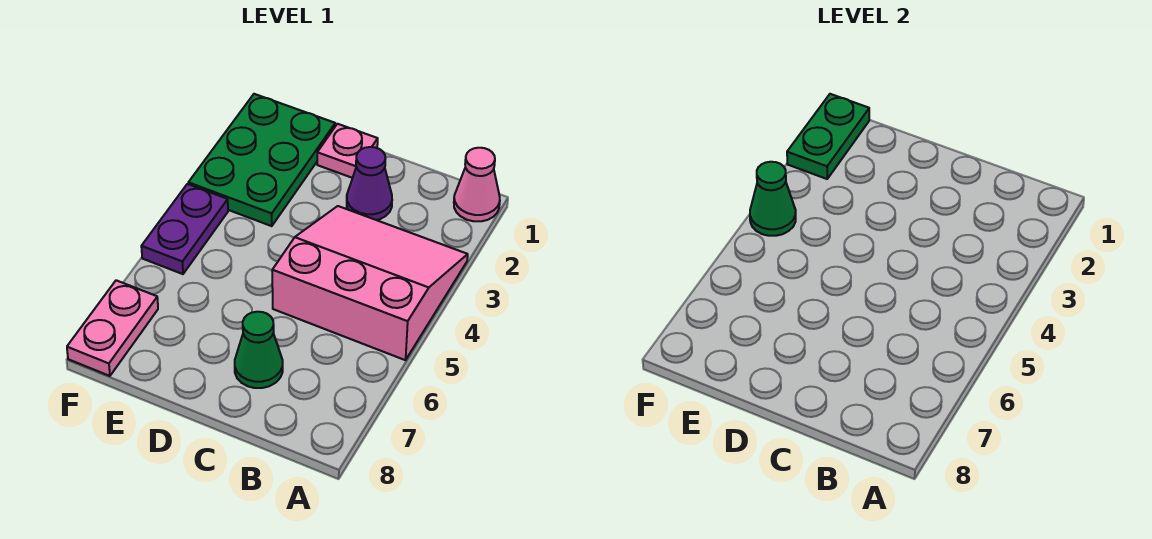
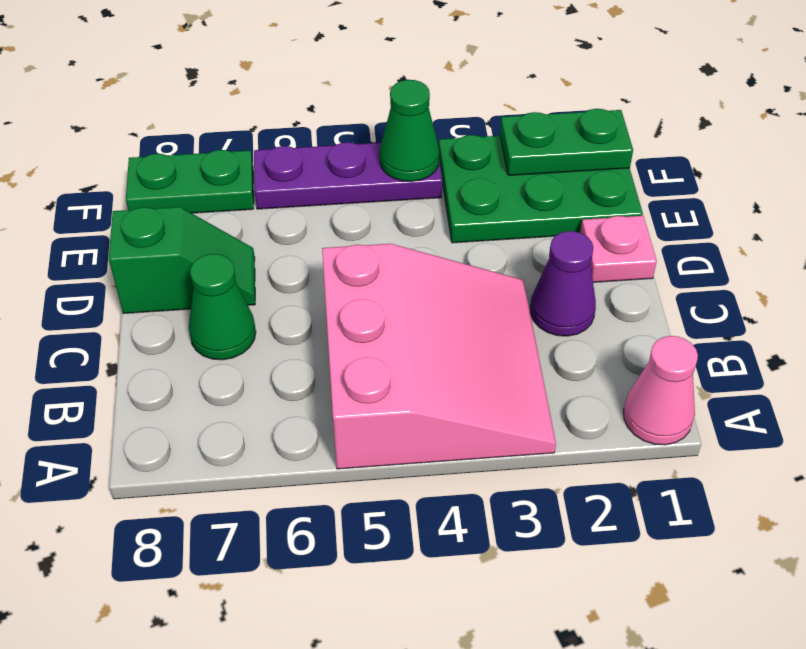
none -> green slope D7:D8 level 1 top 8
purple plate F4:F5 level 1 -> purple plate F4:F6 level 1
pink plate F7:F8 level 1 -> green plate F7:F8 level 1

